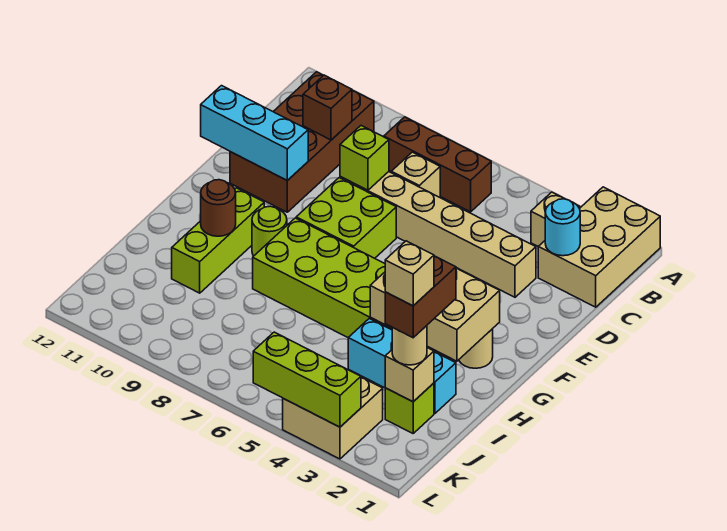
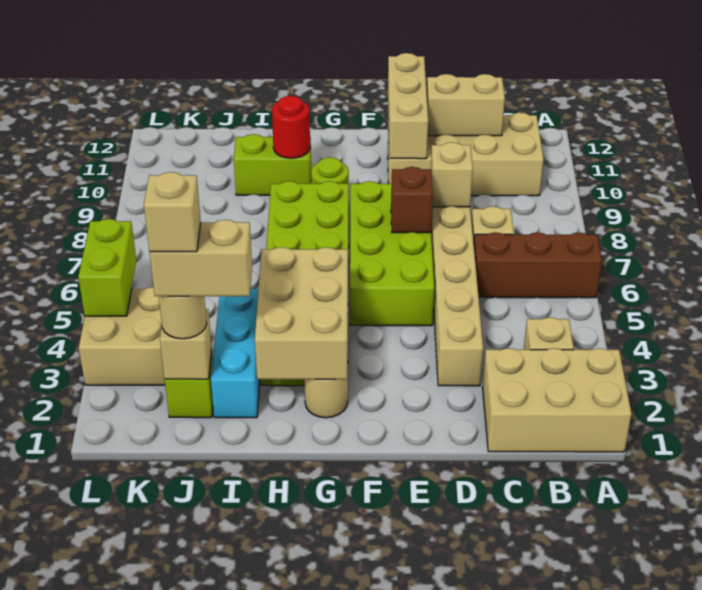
brown brick B6:B8 level 1 -> brown brick A6:C6 level 1
brown brick B10:E11 level 1 -> tan brick B10:E11 level 1
cyan round brick C2 level 2 -> none
brown brick C10 level 2 -> brown brick E7 level 2
none -> tan brick C11:D11 level 2
lime brick D8 level 2 -> tan brick D8 level 2
lime brick E7:F8 level 1 -> lime brick E5:F8 level 1
cyan brick E10:E12 level 2 -> tan brick E10:E12 level 2
lime brick G10:I10 level 1 -> lime brick H10:I10 level 1
brown round brick H10 level 2 -> red round brick H10 level 2
brown brick I2:J2 level 4 -> tan brick I2:J2 level 4
lime brick L3:L5 level 2 -> lime brick L4:L5 level 2

